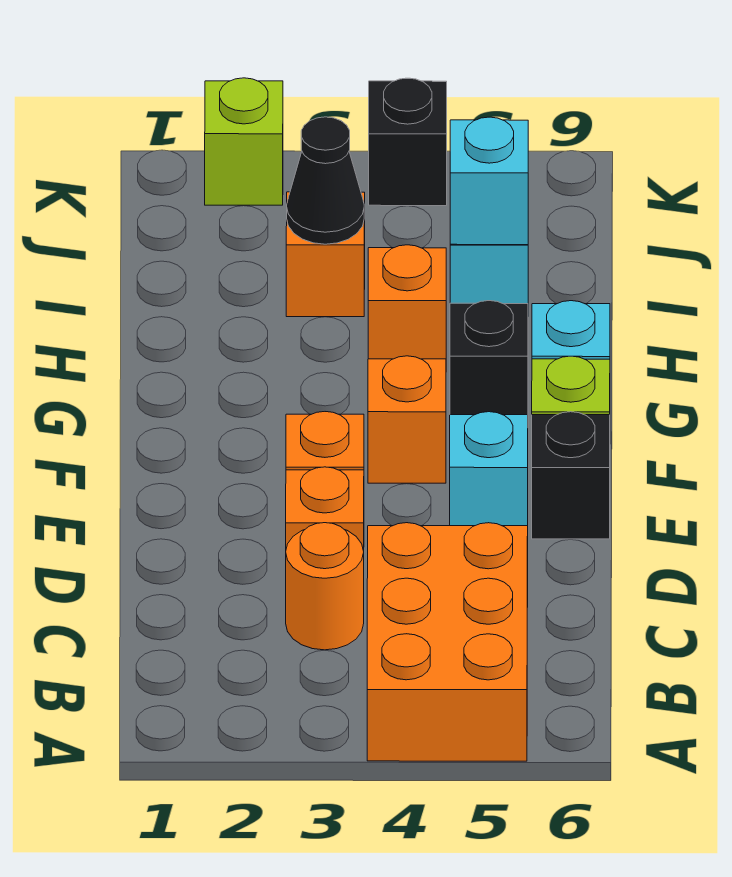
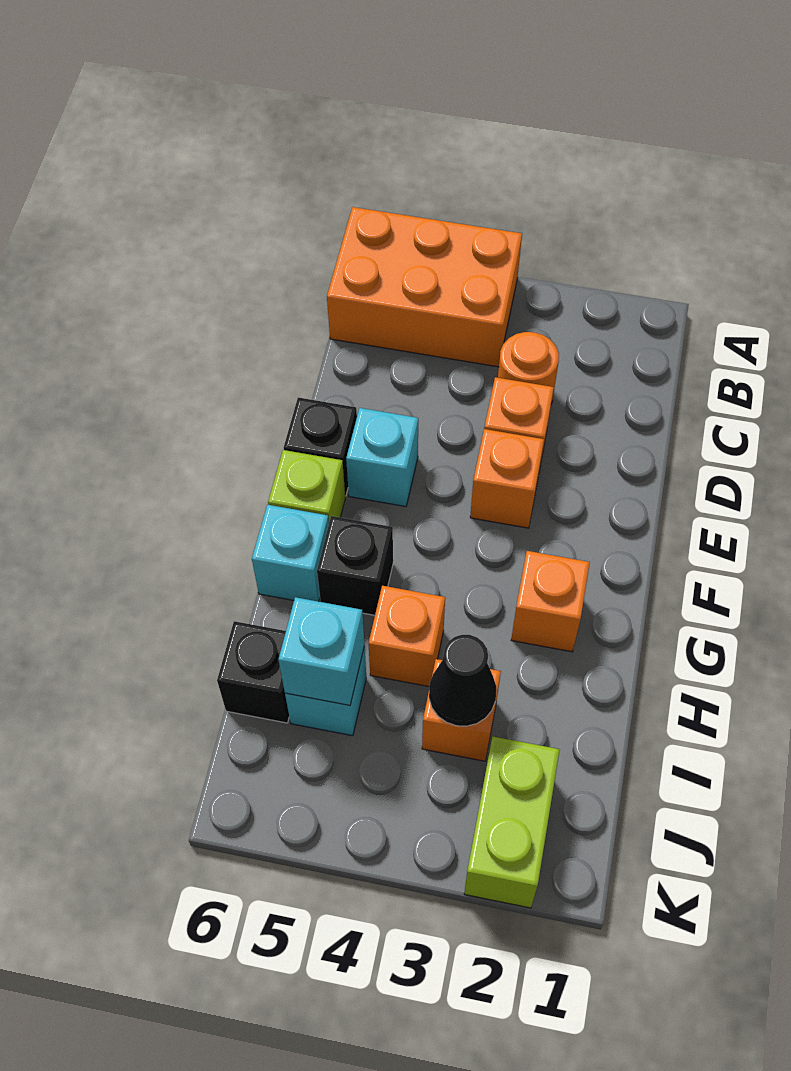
orange brick A4:C5 level 1 -> orange brick A4:B6 level 1
orange brick F4 level 1 -> orange brick G2 level 1
lime brick K2 level 1 -> lime brick J2:K2 level 1
black brick K4 level 1 -> black brick I6 level 1

